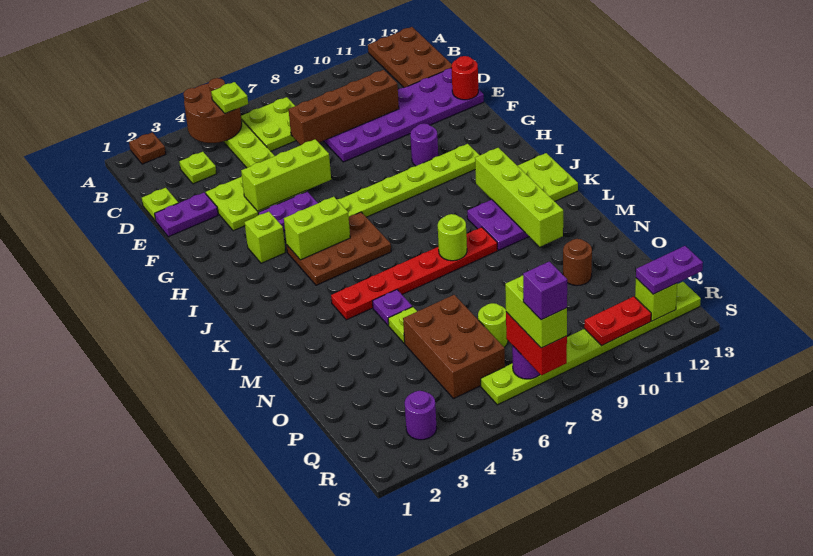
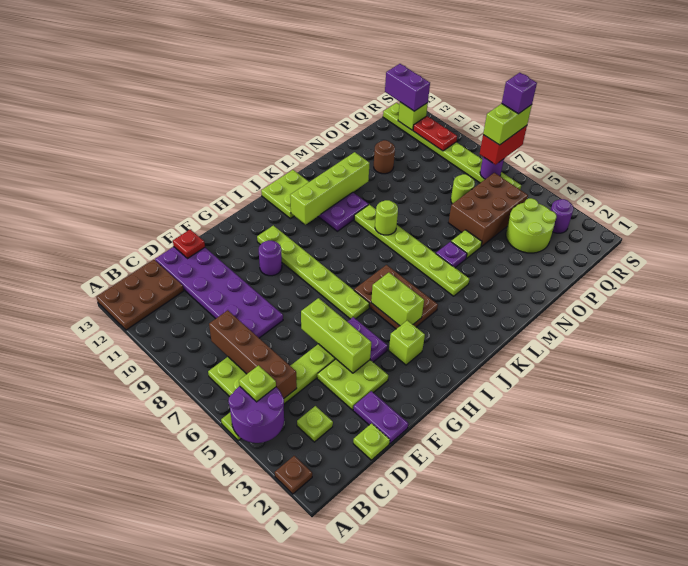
brown round brick A4:B5 level 2 -> purple round brick A4:B5 level 2
brown brick D7:D10 level 2 -> brown brick C5:C8 level 2
red round brick E13 level 2 -> red plate E13 level 2
red plate L4:L9 level 1 -> lime plate L4:L9 level 1
none -> lime round brick P3:Q4 level 1
purple plate R12:R13 level 3 -> purple brick R12:R13 level 3

